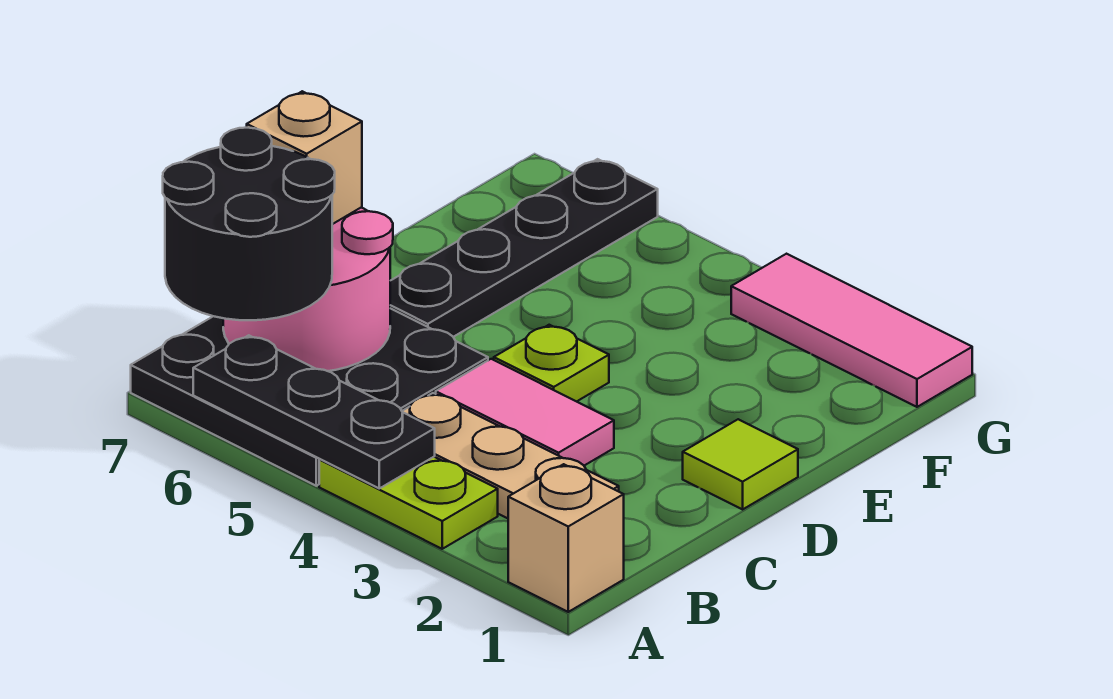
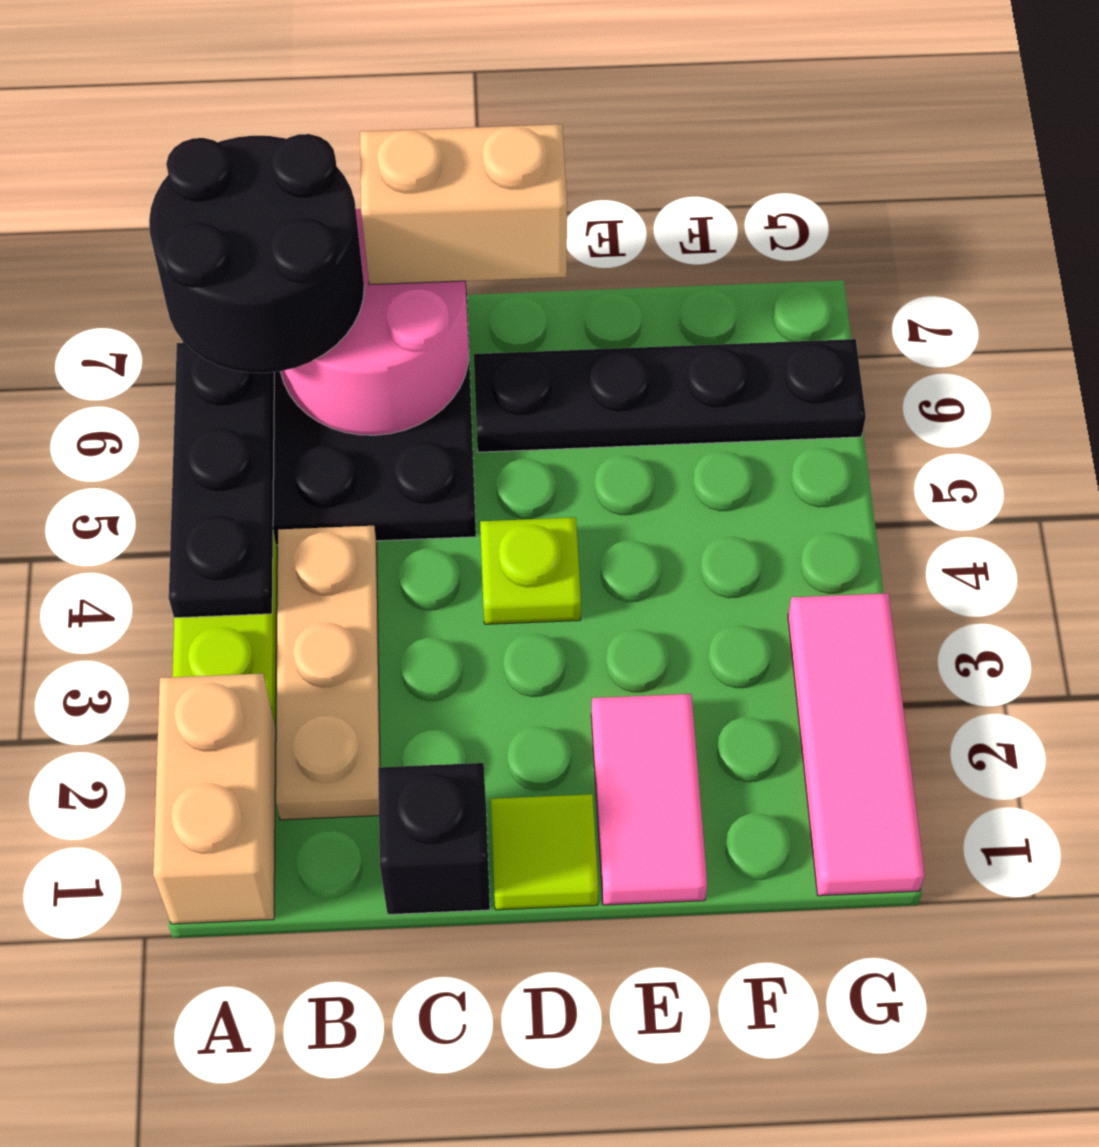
tan brick A1 level 1 -> tan brick A1:A2 level 1
none -> black brick C1 level 1
pink tile C3:C4 level 1 -> pink tile E1:E2 level 1
tan brick C7 level 3 -> tan brick C7:D7 level 3

